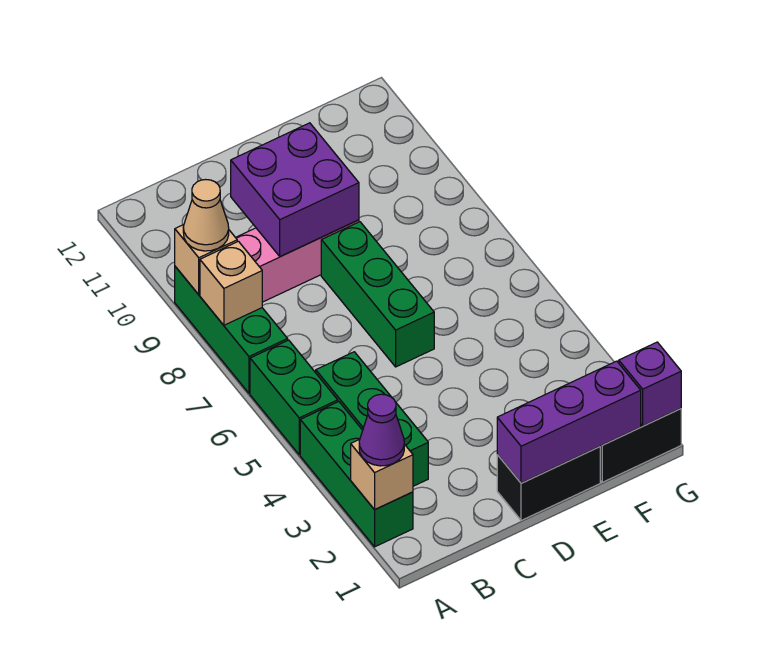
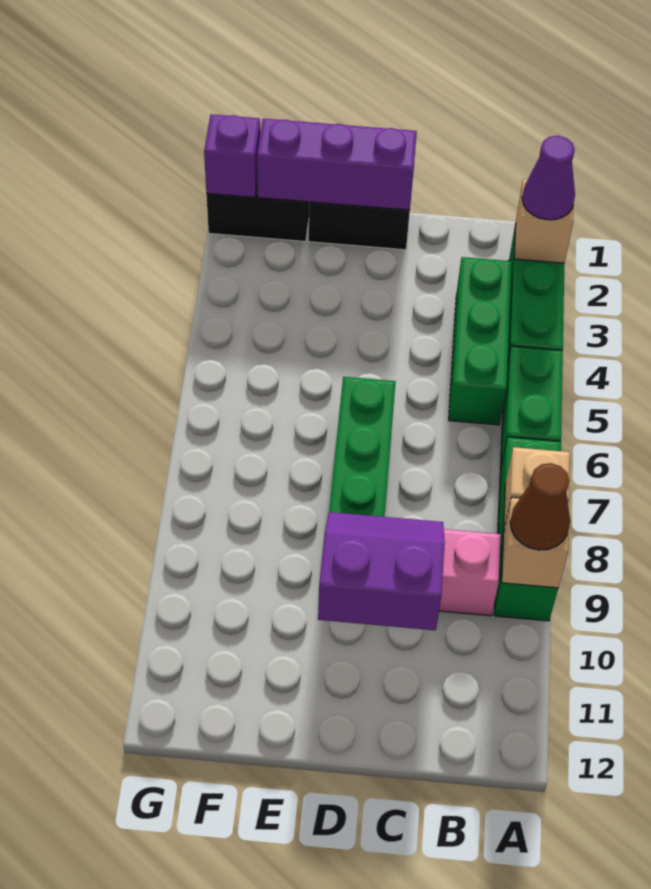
tan cone A9 level 3 -> brown cone A9 level 3
purple brick C9:D10 level 2 -> purple slope C9:D10 level 2 top 10

